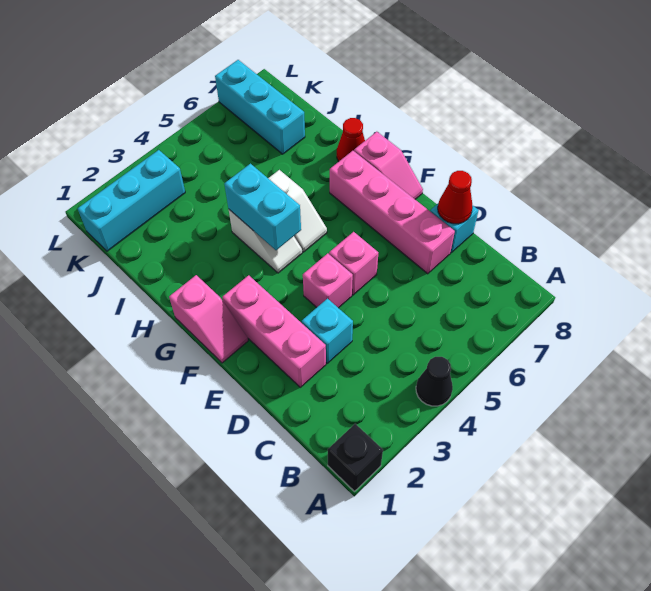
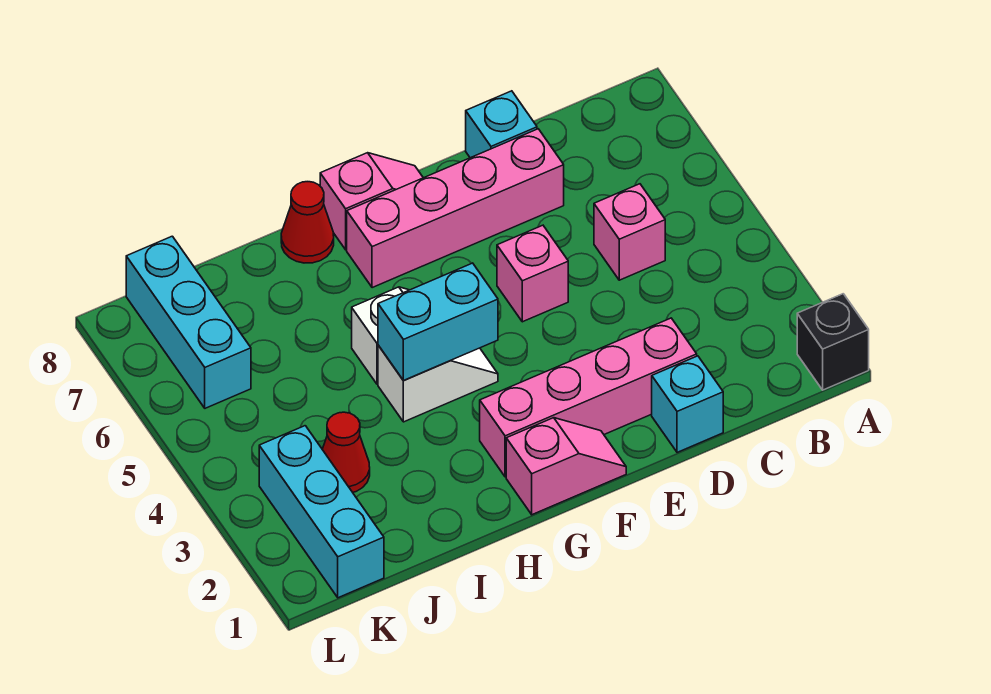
black cone A4 level 1 -> none
pink brick D2:F2 level 1 -> pink brick D2:G2 level 1
cyan brick D3 level 1 -> cyan brick D1 level 1
red cone D8 level 2 -> red cone J3 level 1
pink brick E4 level 1 -> pink brick C5 level 1
cyan brick J7:L7 level 1 -> cyan brick K6:K8 level 1

